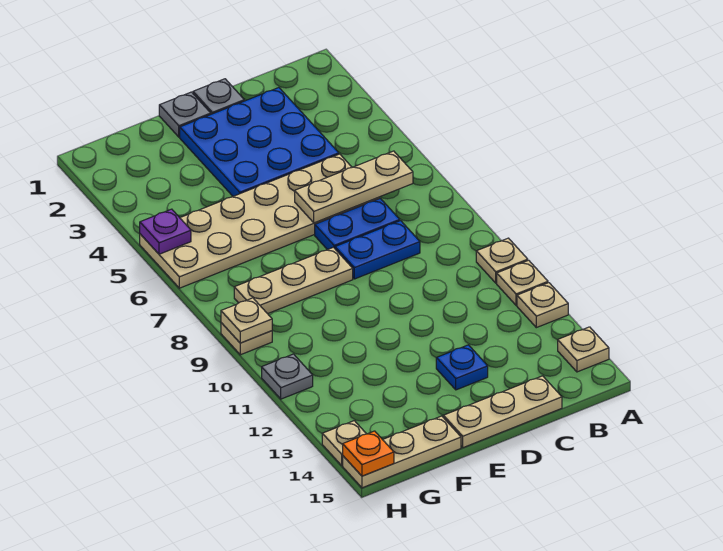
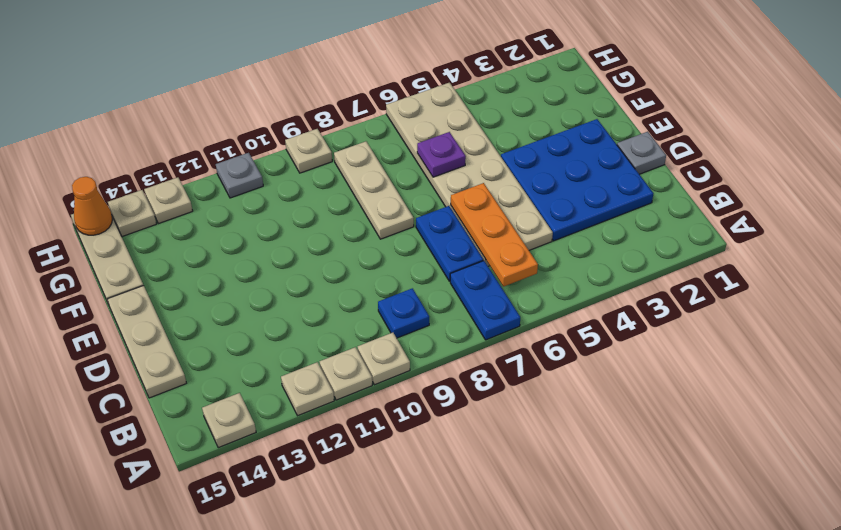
tan plate B6:D6 level 2 -> orange plate B6:D6 level 2
blue plate C8:D8 level 1 -> blue plate A7:B7 level 1
blue plate D13 level 1 -> blue plate B9 level 1
grey plate E1 level 1 -> none
purple plate H5 level 2 -> purple plate F6 level 2
tan plate H9 level 2 -> tan plate H13 level 1
orange plate H15 level 2 -> orange cone H15 level 2

